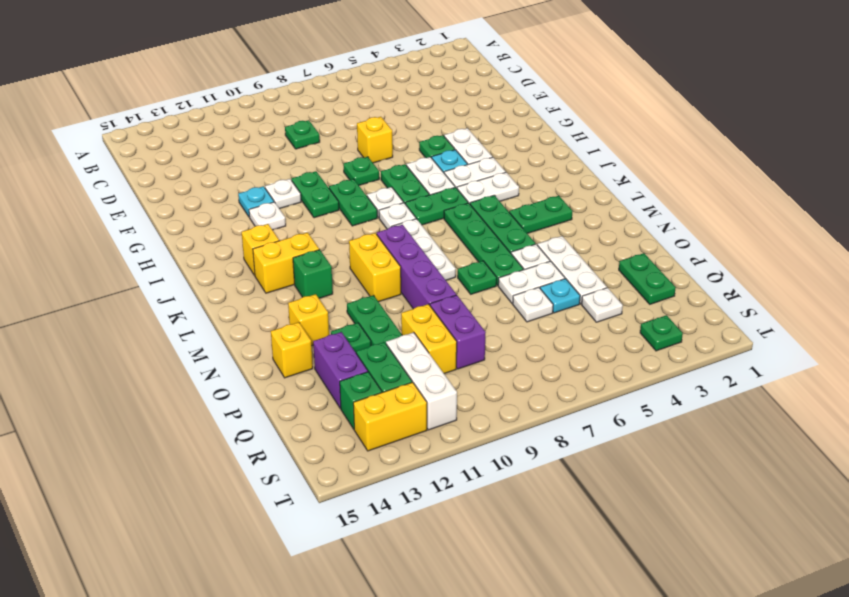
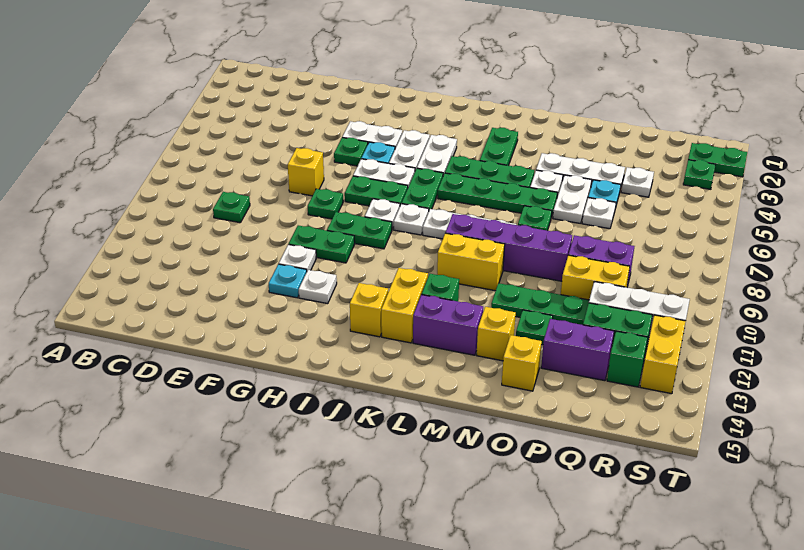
none -> purple brick L13:M13 level 1
green plate P2:Q2 level 1 -> green plate S2:T2 level 1

